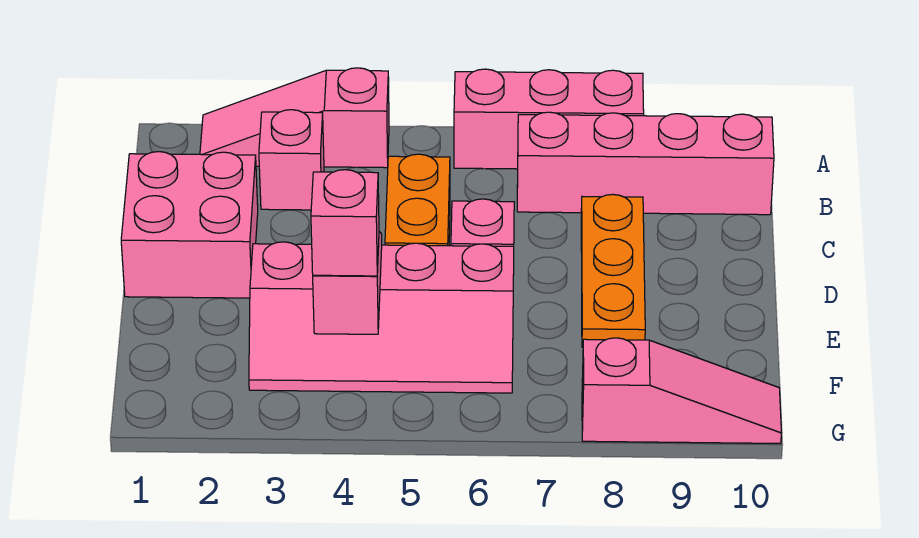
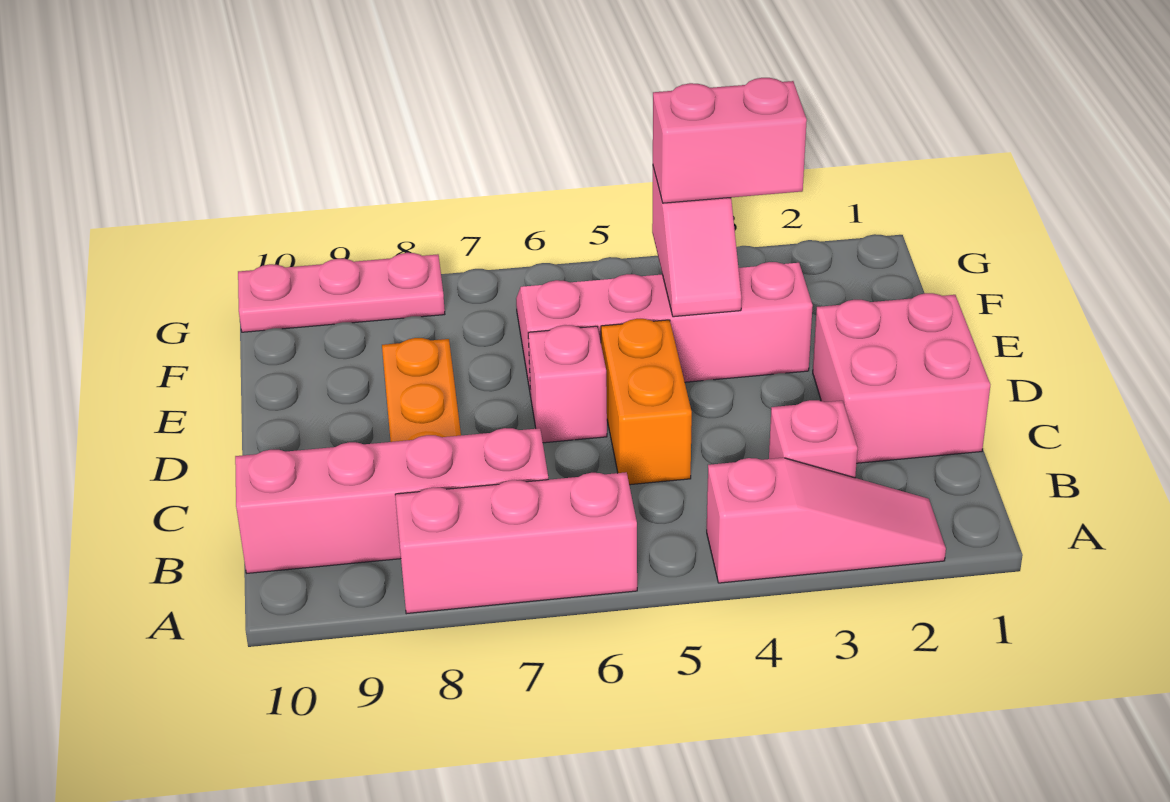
pink brick F4 level 3 -> pink brick F3:F4 level 3
pink slope G8:G10 level 1 top 8 -> pink plate G8:G10 level 1

